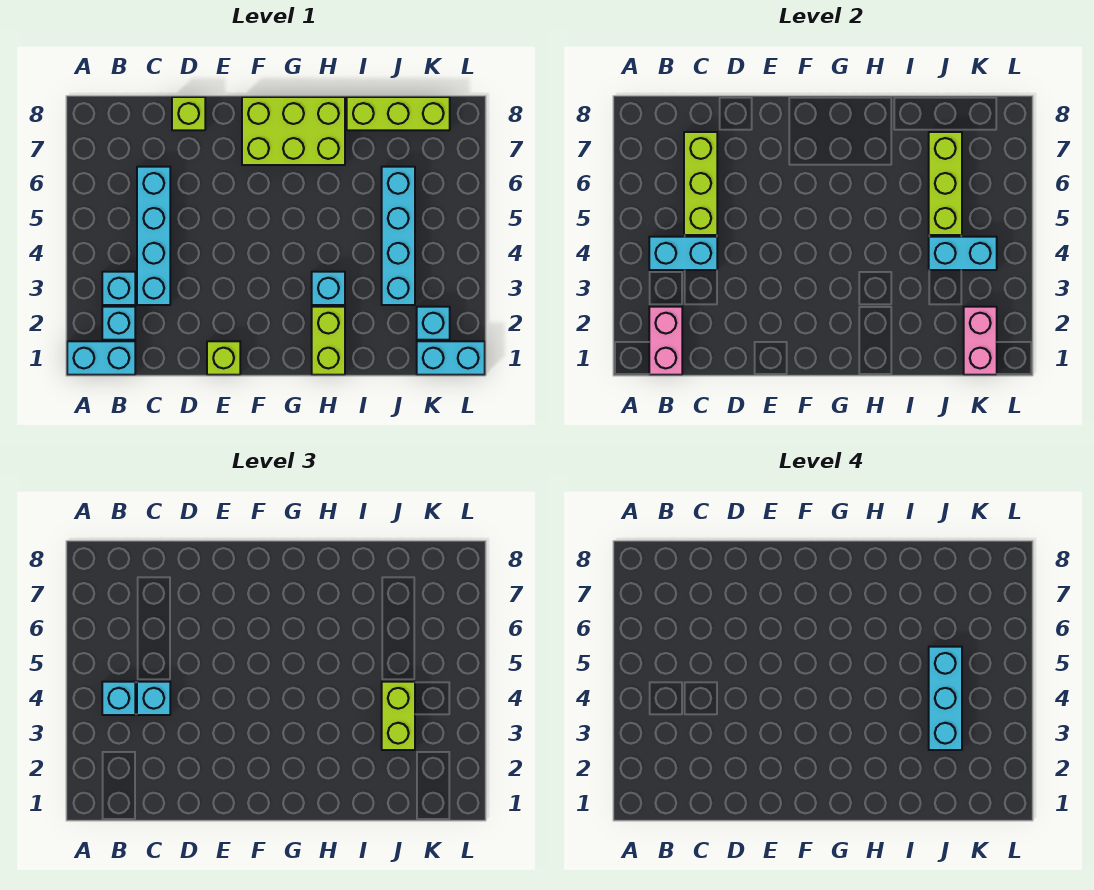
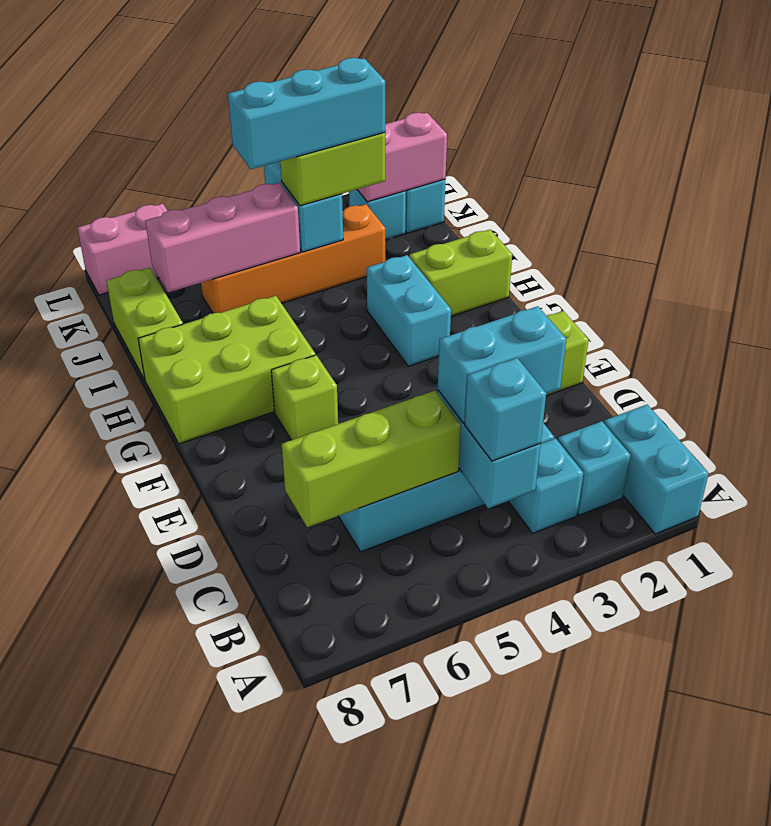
pink brick B1:B2 level 2 -> pink brick L7:L8 level 1
cyan brick C4 level 3 -> cyan brick C3:C4 level 3
lime brick D8 level 1 -> lime brick F6 level 1
lime brick F7:H8 level 1 -> lime brick G6:H8 level 1
cyan brick H3 level 1 -> cyan brick G3:H3 level 1
lime brick I8:K8 level 1 -> lime brick I8:J8 level 1
cyan brick J3:J6 level 1 -> orange brick J3:J6 level 1
lime brick J5:J7 level 2 -> pink brick J5:J7 level 2

